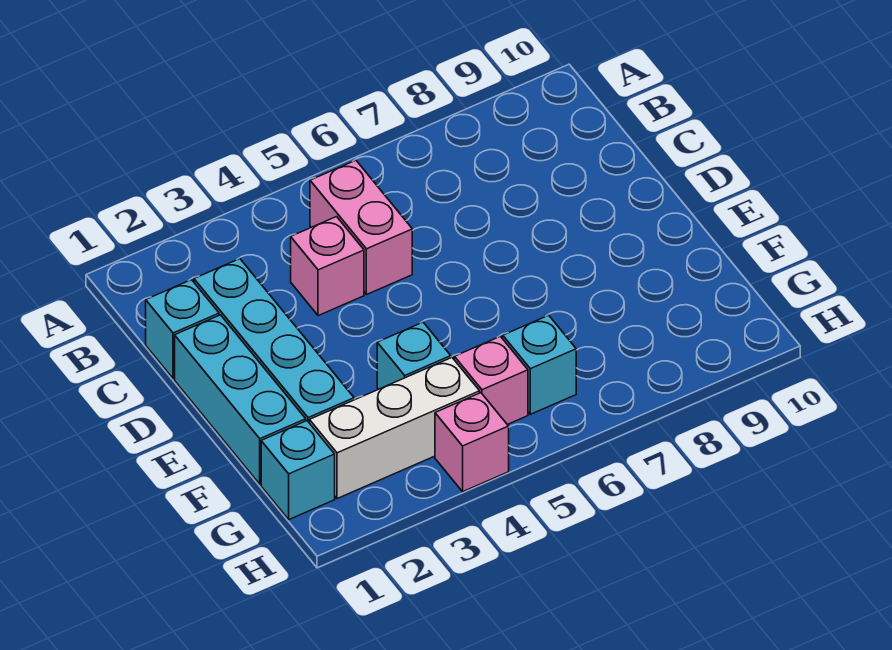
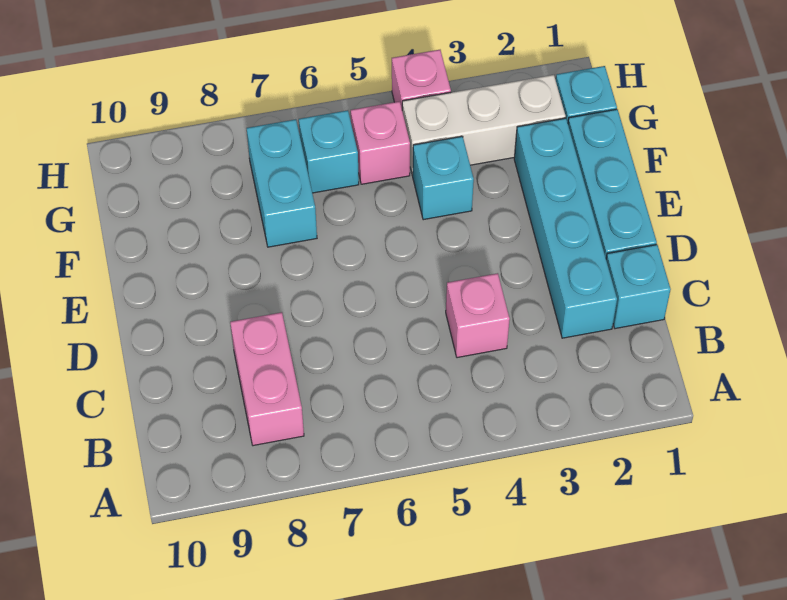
pink brick B5:C5 level 1 -> pink brick B8:C8 level 1
none -> cyan brick F7:G7 level 1

